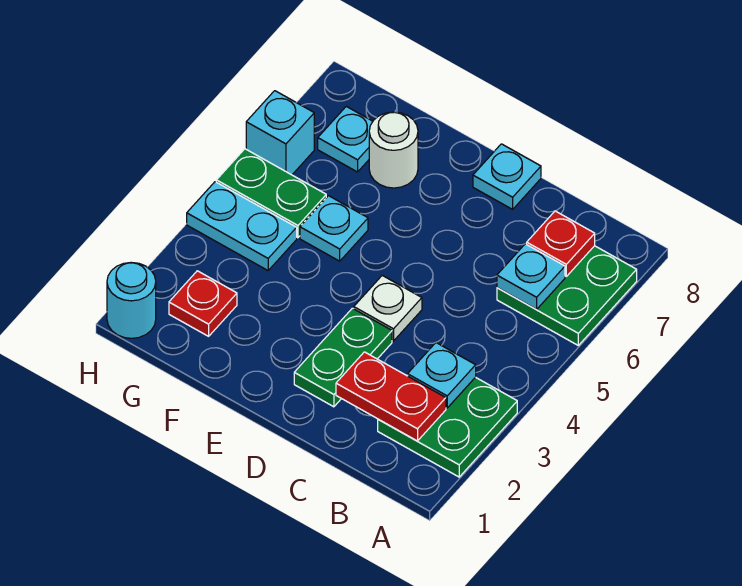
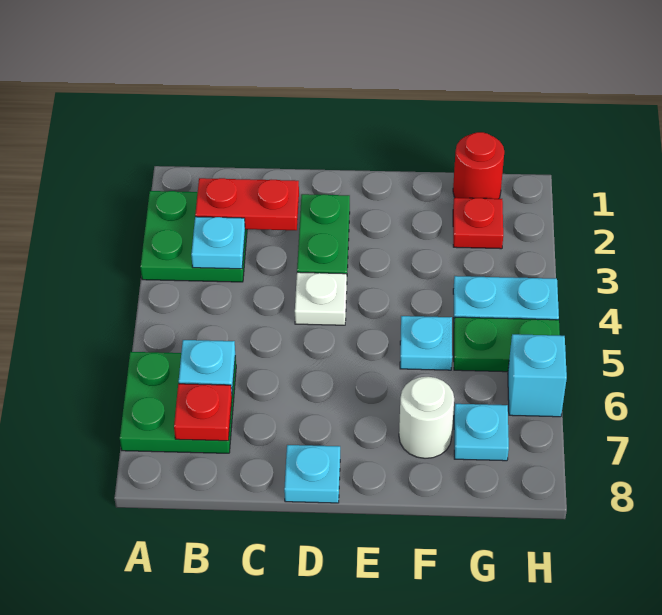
none -> red round brick G1 level 1
cyan round brick H1 level 1 -> none

